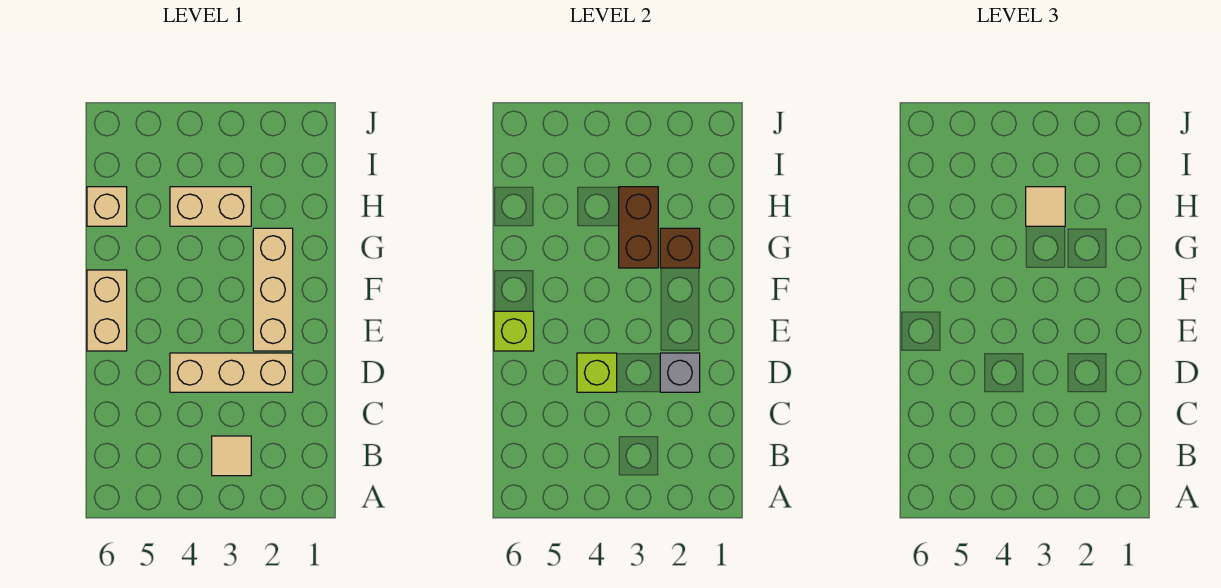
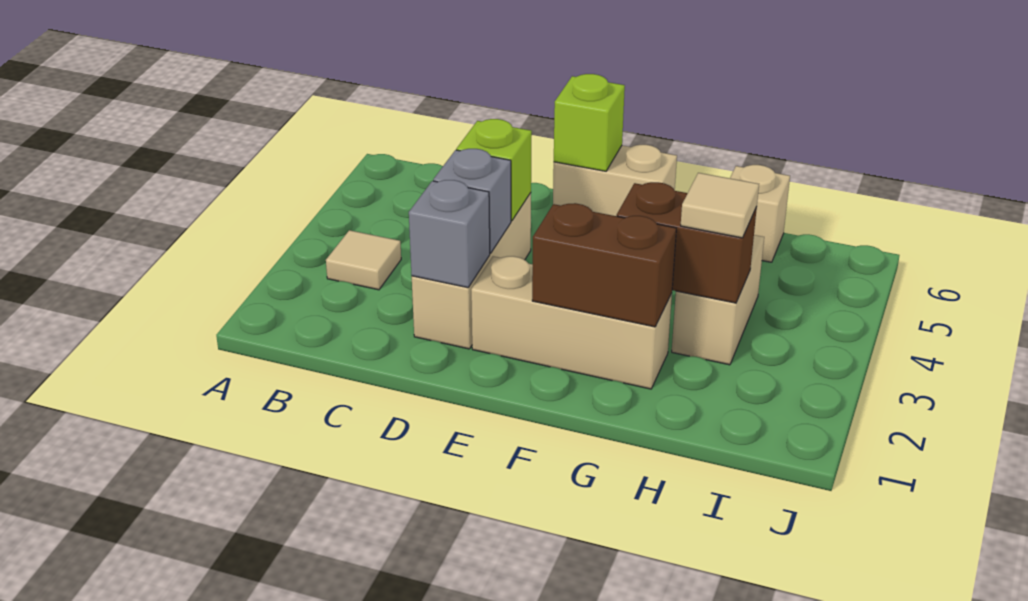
none -> grey brick D3 level 2
brown brick G2 level 2 -> brown brick F2:G2 level 2

